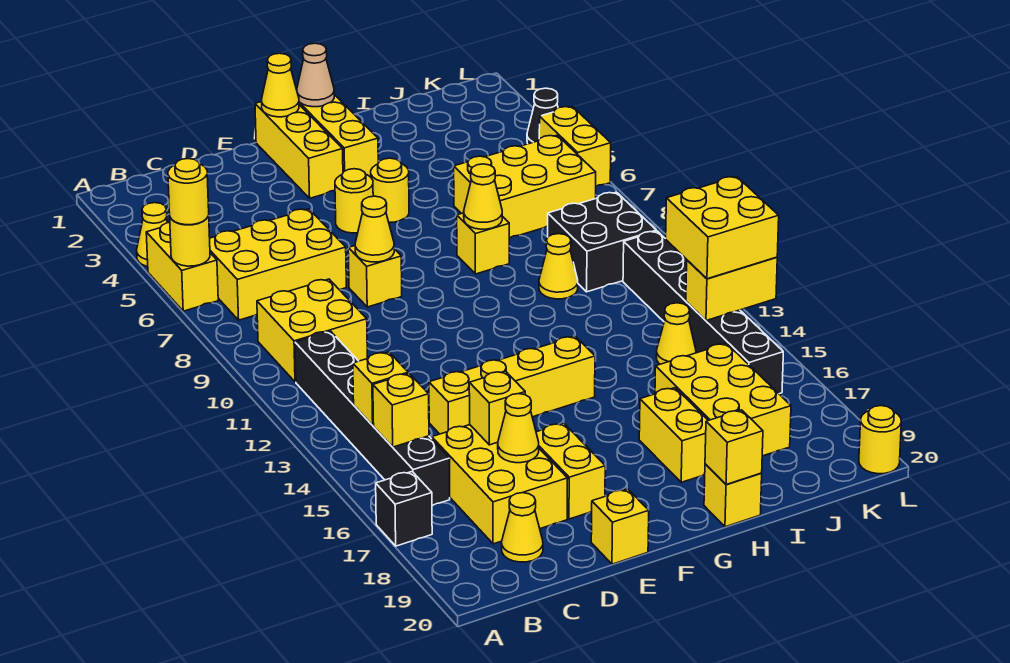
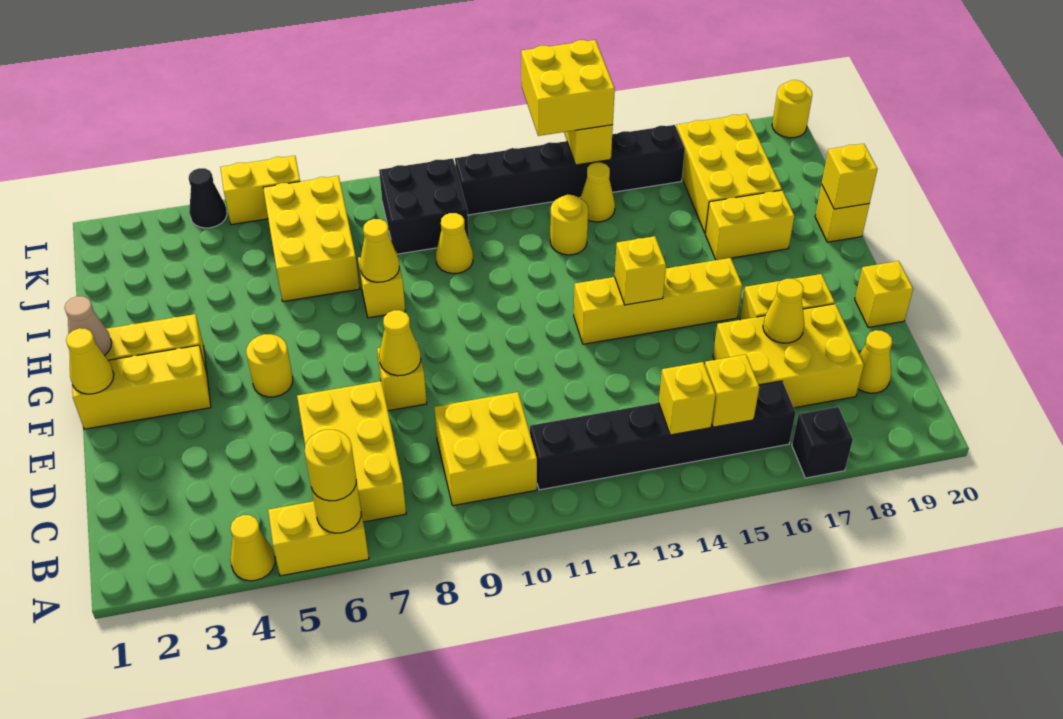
yellow brick D14:G14 level 1 -> yellow brick F13:F16 level 1
yellow brick D16 level 2 -> yellow brick F14 level 2
yellow round brick G5 level 1 -> yellow round brick I13 level 1
yellow brick I16:J18 level 1 -> yellow brick I17:K18 level 1

